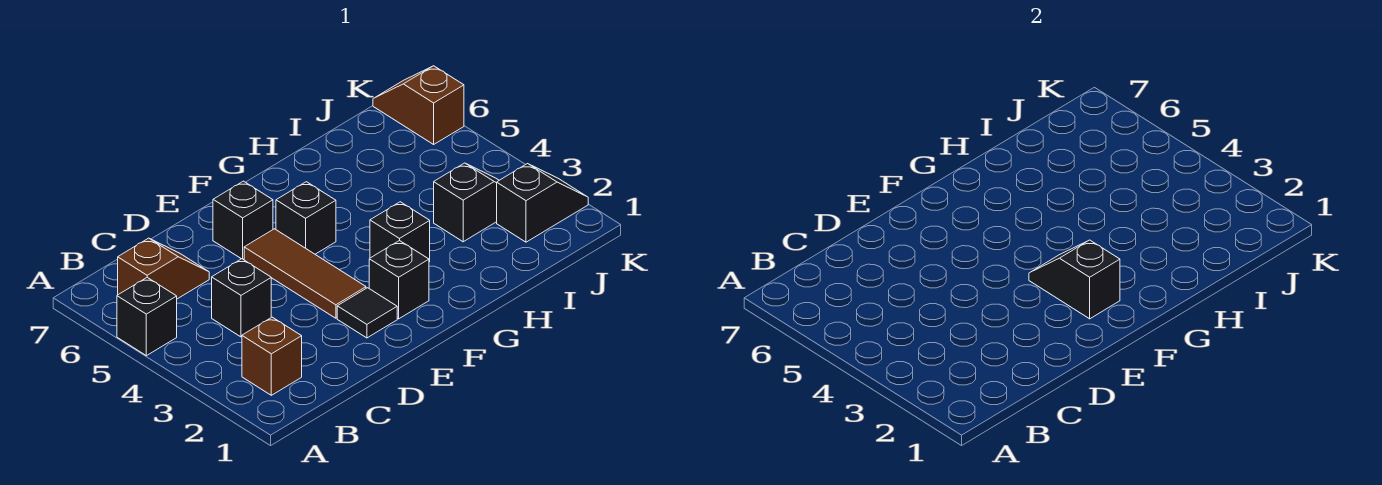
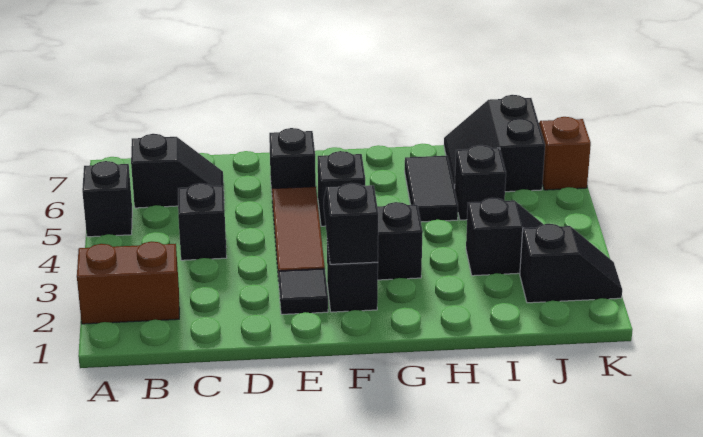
brown brick B2 level 1 -> brown brick A2:B2 level 1
brown slope B6:C6 level 1 top B -> black slope B6:C6 level 1 top B
none -> black tile H5:H6 level 1
none -> black brick I5 level 1
none -> black slope I6:J7 level 1 top J

